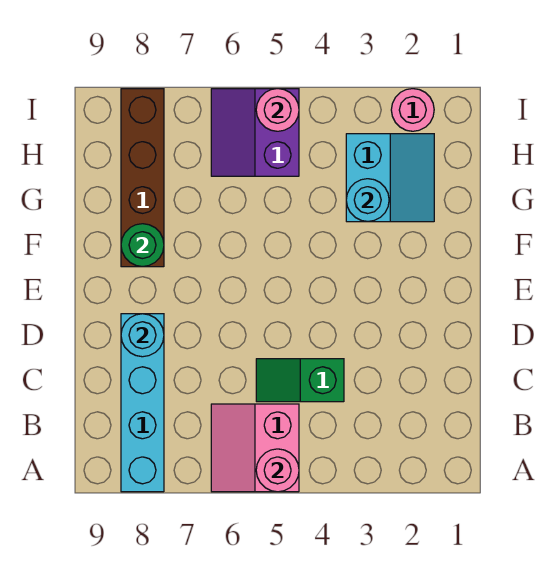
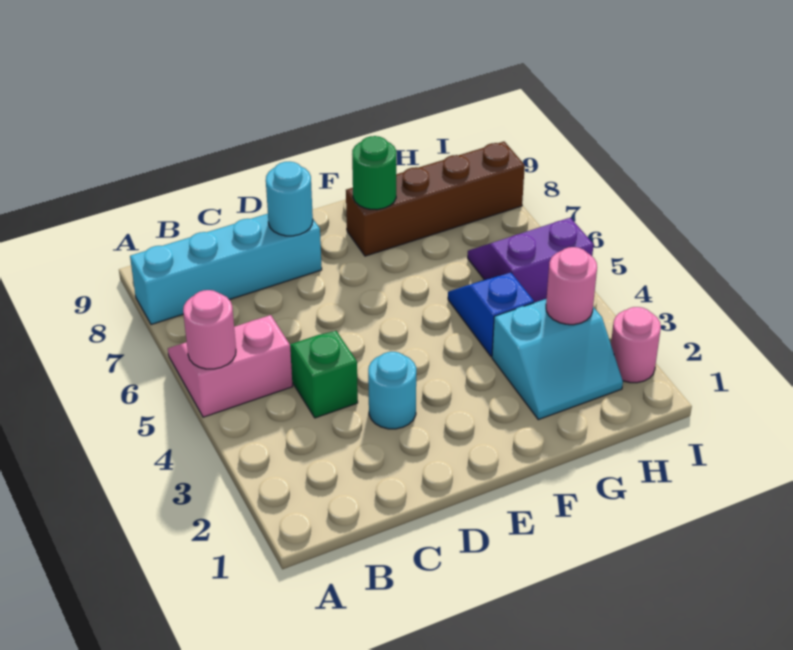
cyan round brick G3 level 2 -> cyan round brick D3 level 1
none -> blue slope G4:G5 level 1 top 4
pink round brick I5 level 2 -> pink round brick H3 level 2

